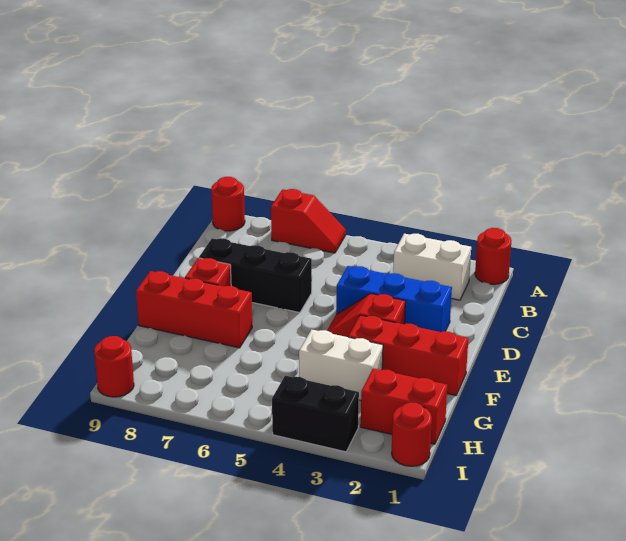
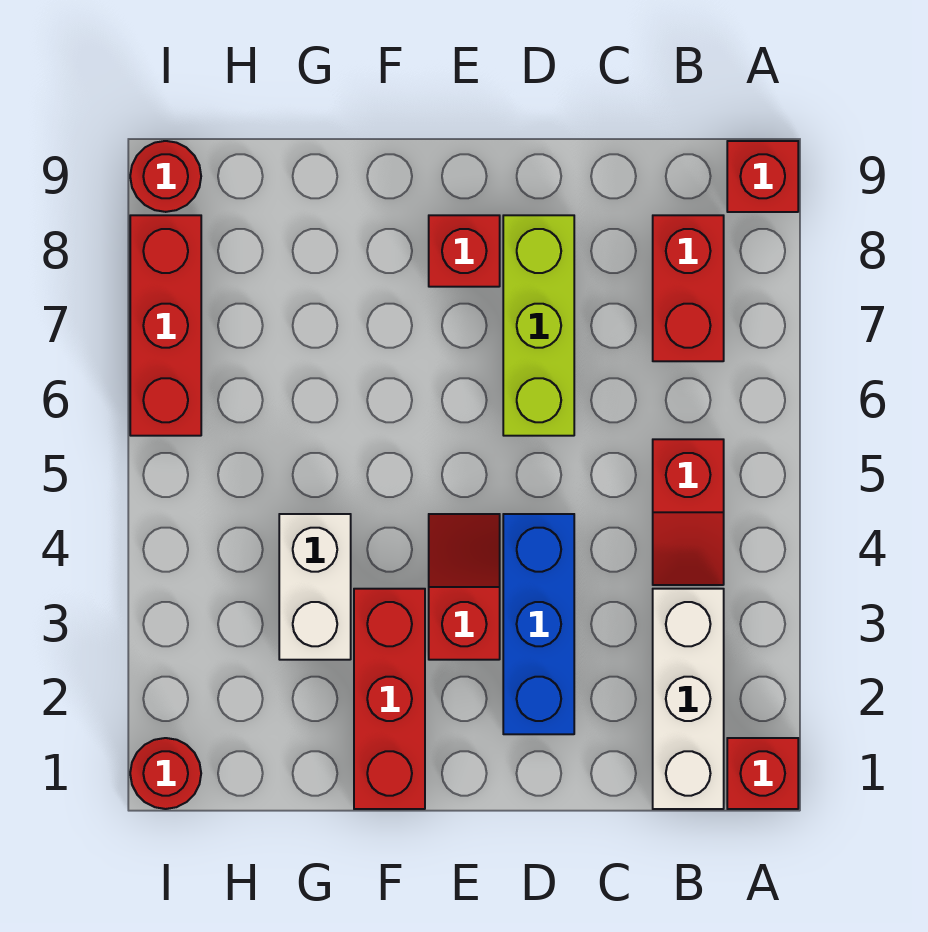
red round brick A1 level 1 -> red brick A1 level 1
red slope A6:A7 level 1 top 7 -> red slope B4:B5 level 1 top 5
red round brick A9 level 1 -> red brick A9 level 1
white brick B2:B3 level 1 -> white brick B1:B3 level 1
black brick D6:D8 level 1 -> lime brick D6:D8 level 1
red brick F7:F9 level 1 -> red brick I6:I8 level 1
red brick H1:H2 level 1 -> red brick B7:B8 level 1
black brick I3:I4 level 1 -> none

